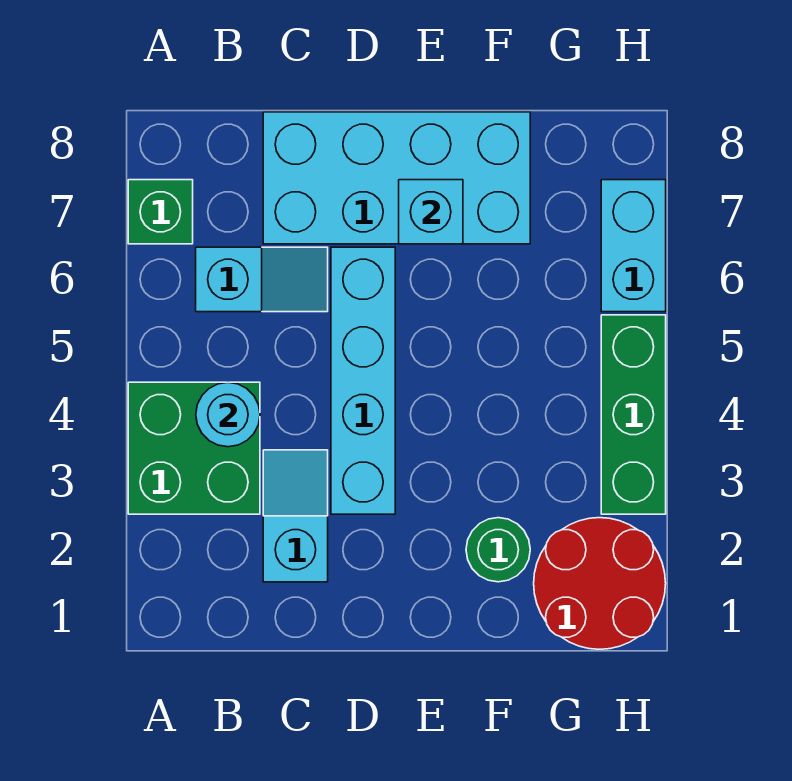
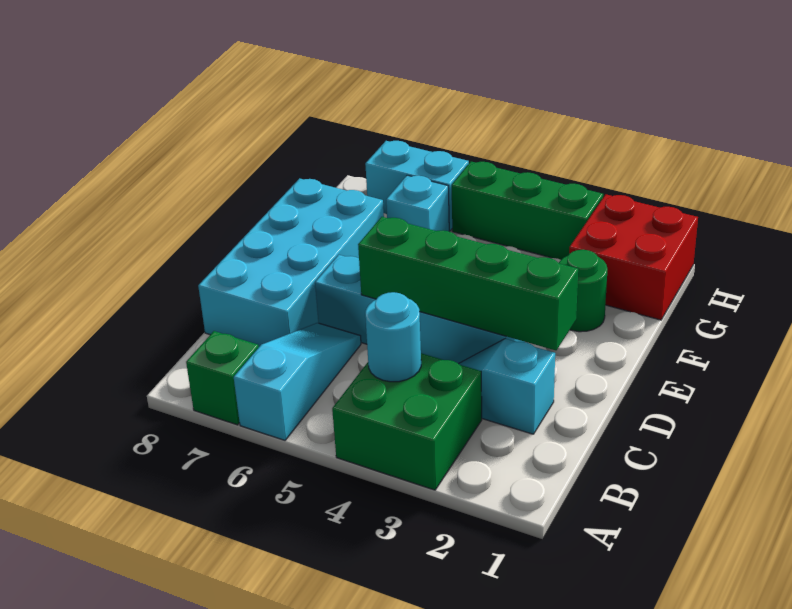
cyan slope B6:C6 level 1 top B -> cyan slope A6:C6 level 1 top A
none -> green brick D2:D5 level 2
cyan brick E7 level 2 -> cyan brick G6 level 1
red round brick G1:H2 level 1 -> red brick G1:H2 level 1

